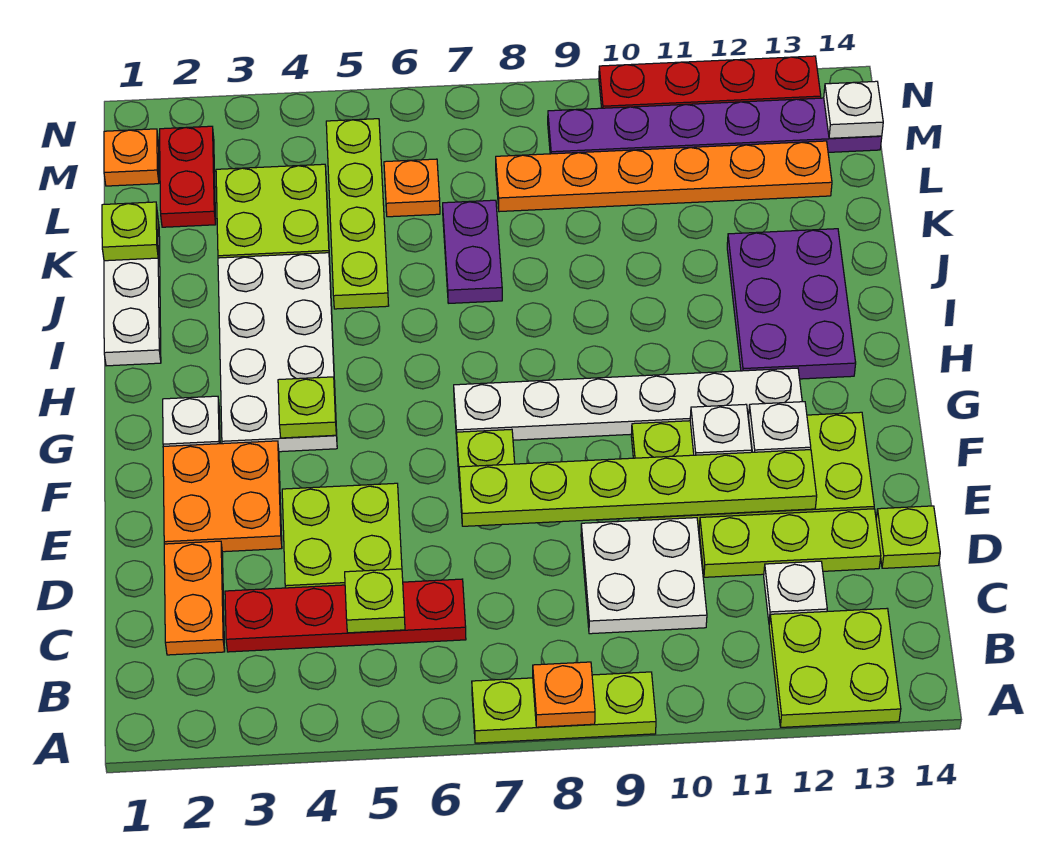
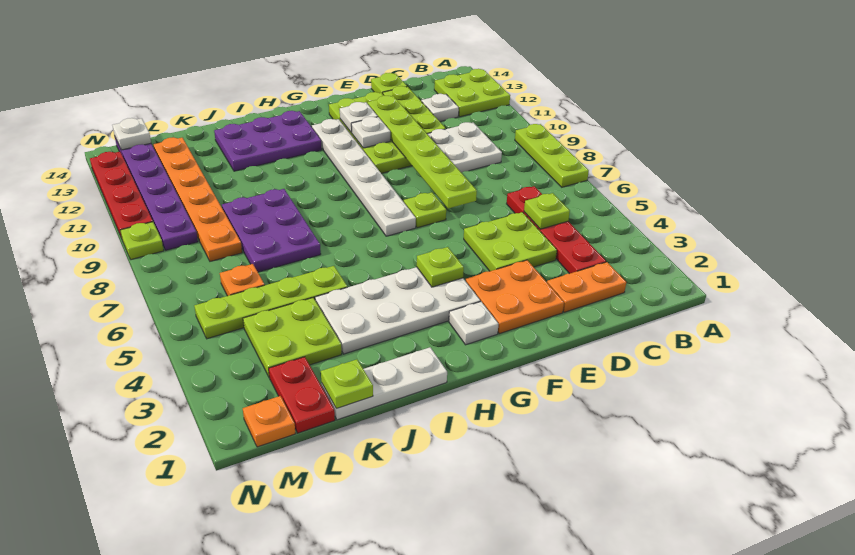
orange plate A8 level 2 -> none
purple plate J7:K7 level 1 -> purple plate J7:K9 level 1
red plate L2:M2 level 1 -> red plate L1:L2 level 1
none -> lime plate N9 level 1

